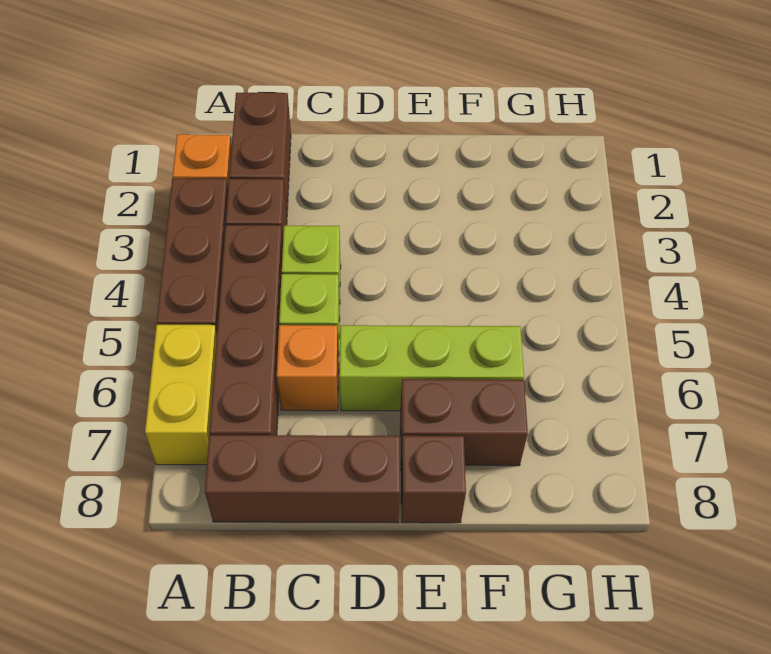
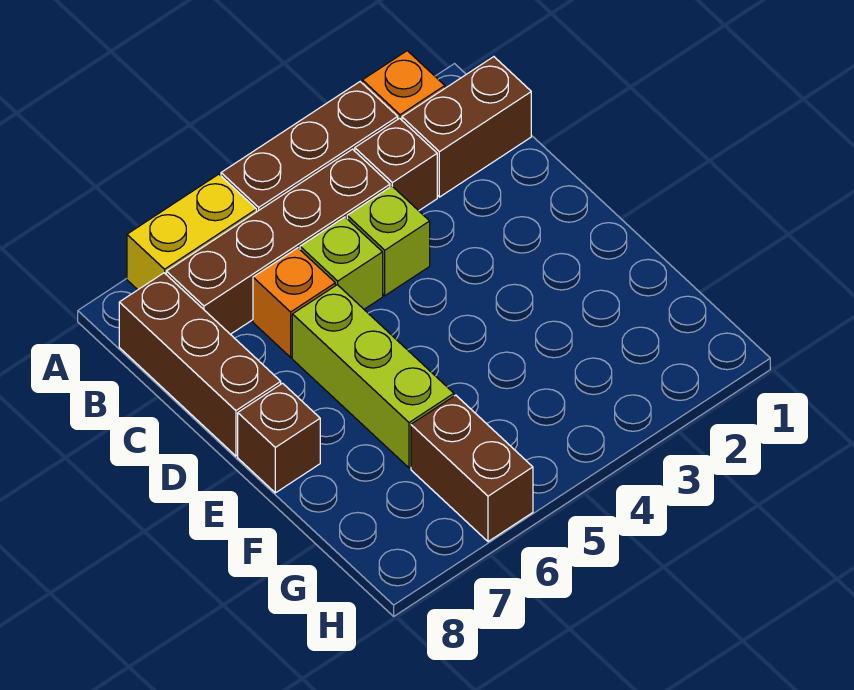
brown brick E7:F7 level 1 -> brown brick G6:H6 level 1

